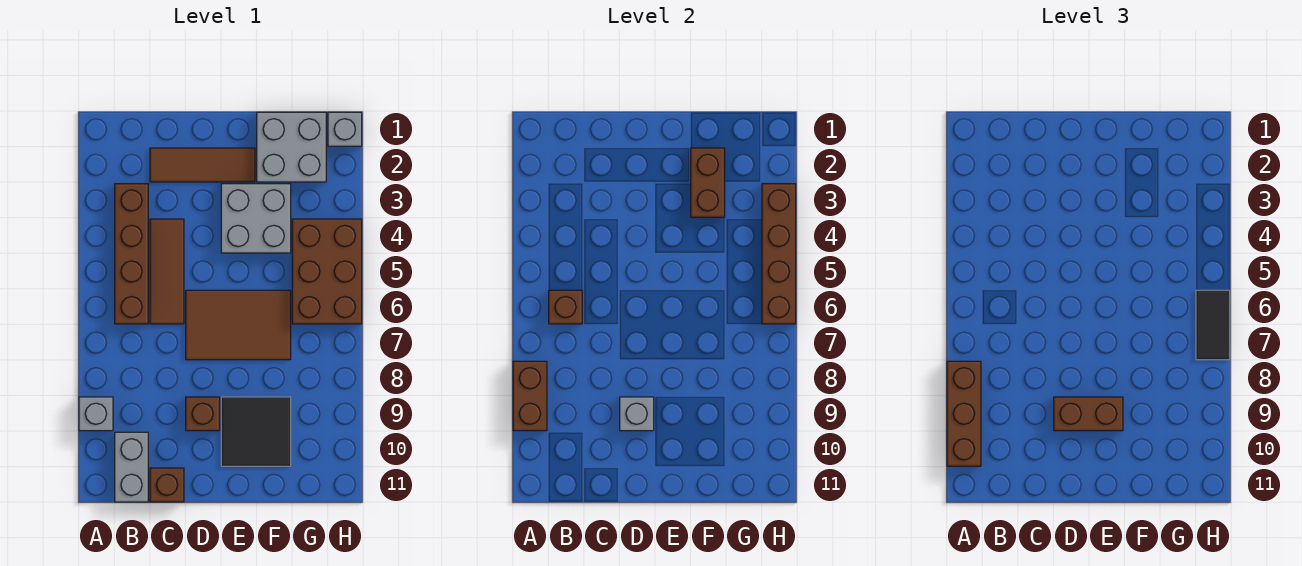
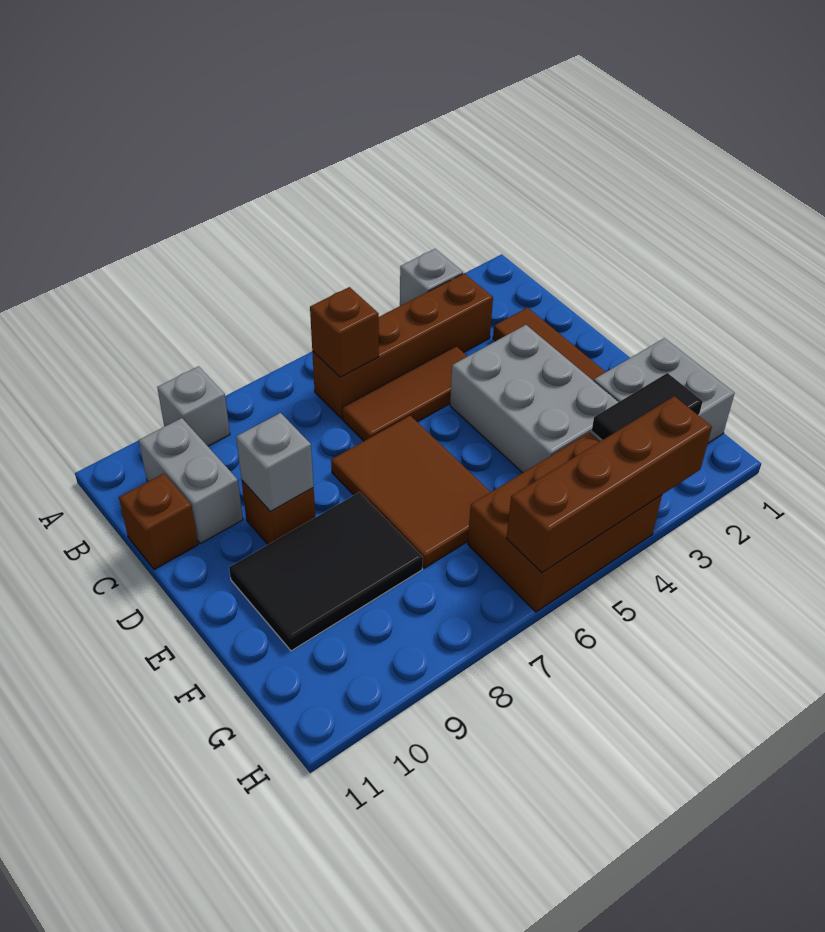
brown brick A8:A9 level 2 -> none
brown brick A8:A10 level 3 -> none
grey brick B10:B11 level 1 -> grey brick B10:C10 level 1
brown brick D9:E9 level 3 -> none
grey brick E3:F4 level 1 -> grey brick D3:F4 level 1
black tile E9:F10 level 1 -> black tile E8:F10 level 1
brown brick F2:F3 level 2 -> none
grey brick H1 level 1 -> grey brick A3 level 1
black tile H6:H7 level 3 -> black tile G2:G3 level 2

